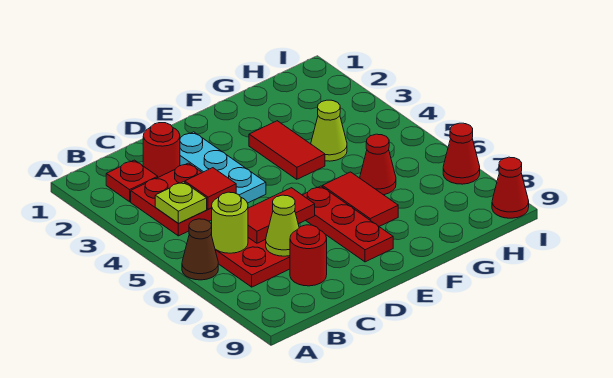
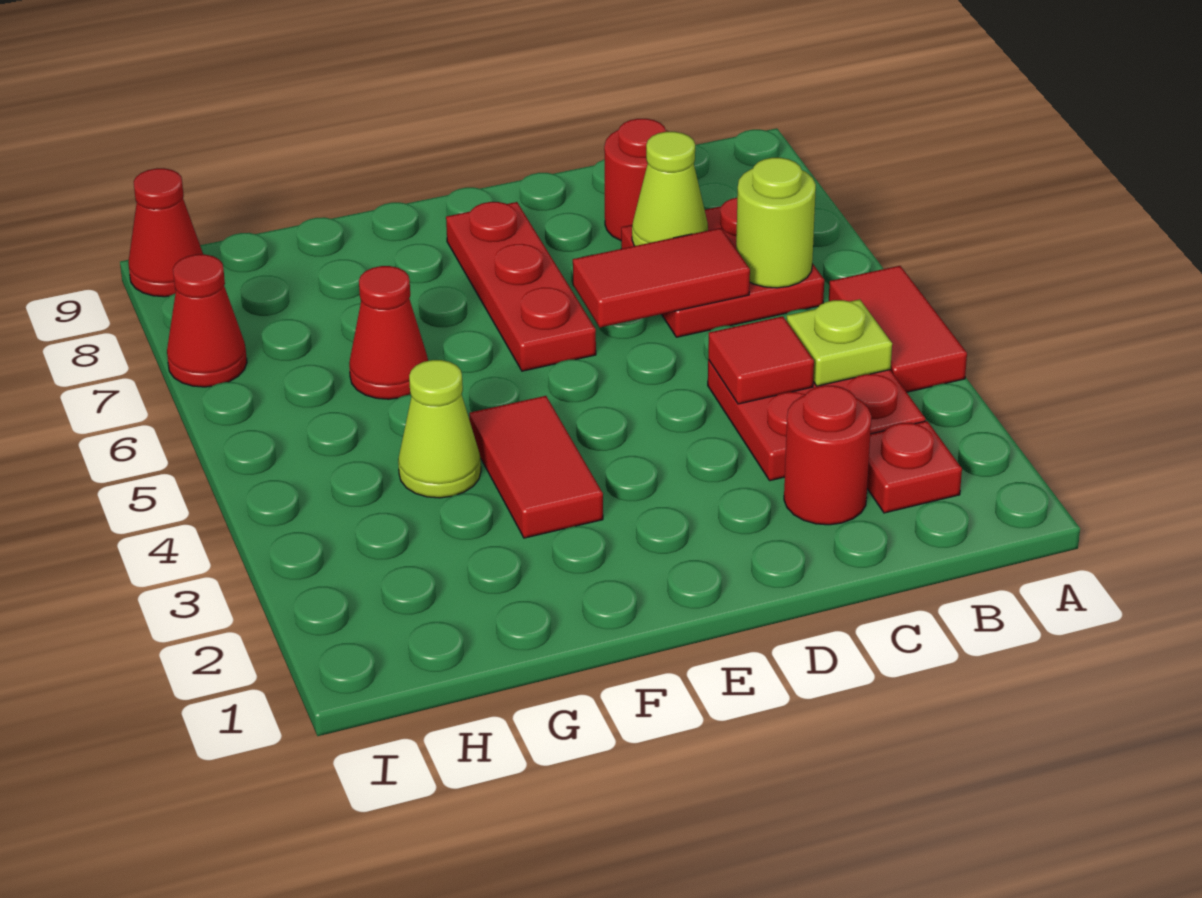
brown cone A6 level 1 -> none
cyan plate D2:D4 level 1 -> none
red tile F6:F7 level 1 -> red tile A4:A5 level 1

